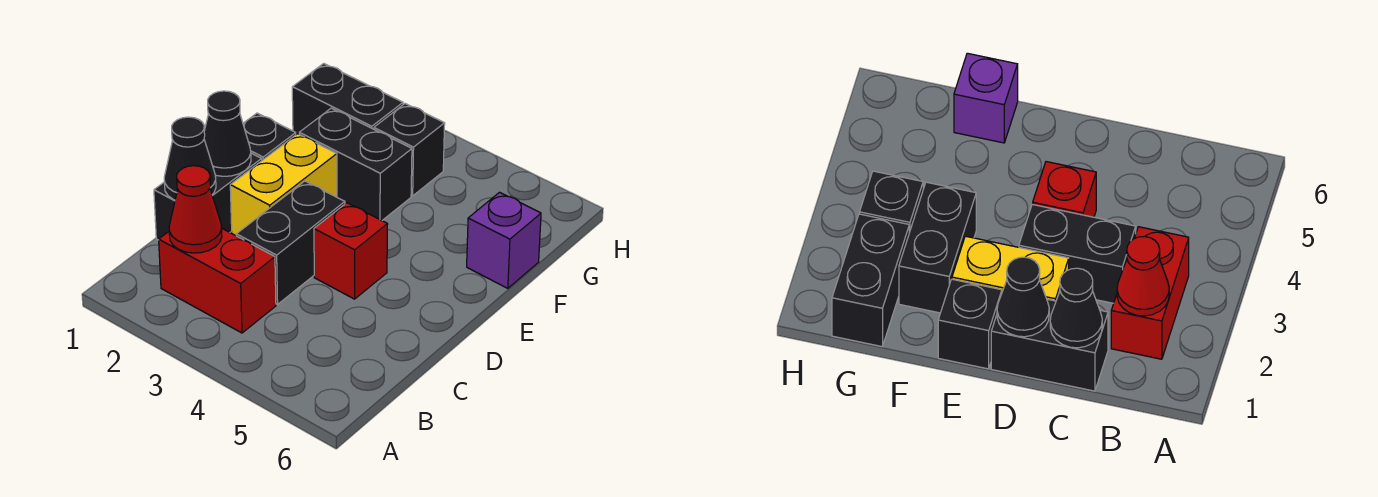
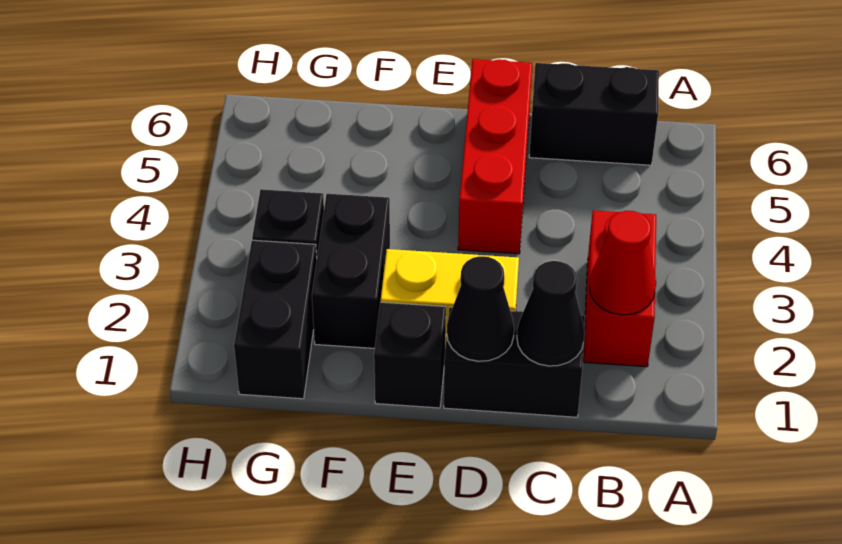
black brick C3:D3 level 1 -> black brick B6:C6 level 1
red brick D4 level 1 -> red brick D4:D6 level 1
purple brick F6 level 1 -> none

